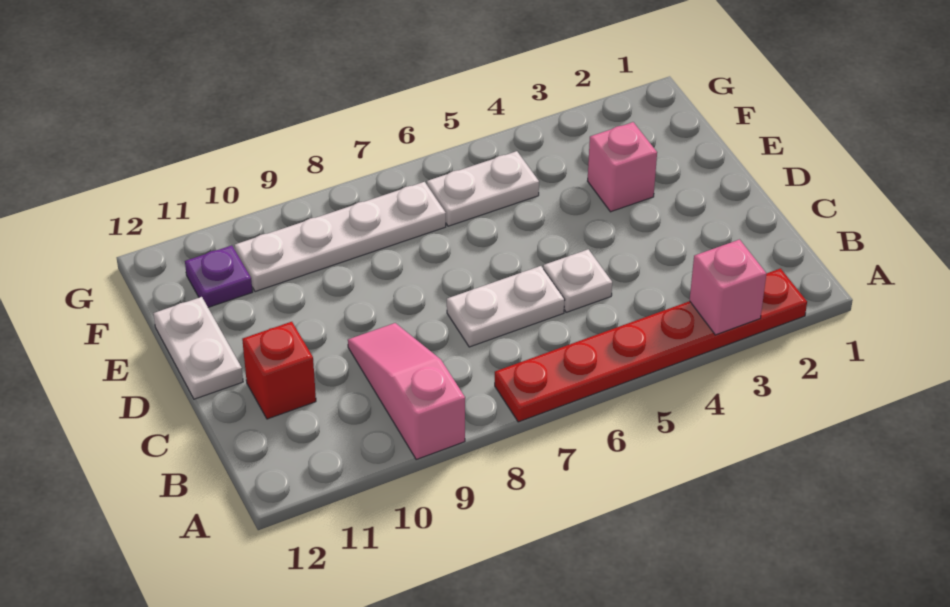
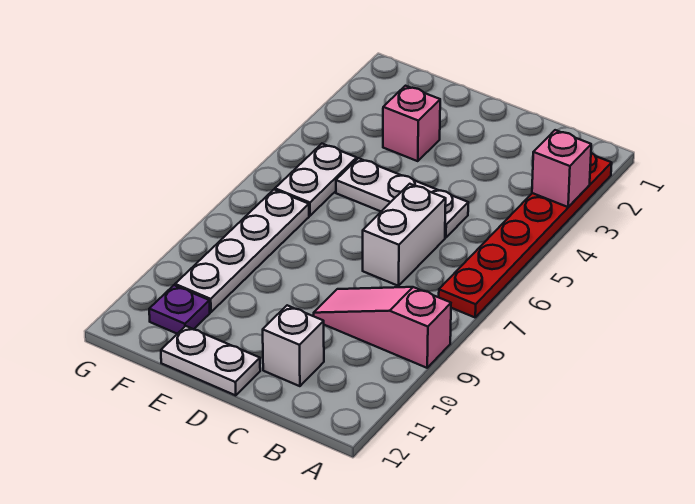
white plate C5 level 1 -> white plate C5:E5 level 1
white plate C6:C7 level 1 -> white brick C6:C7 level 1
red brick C11 level 1 -> white brick C11 level 1

